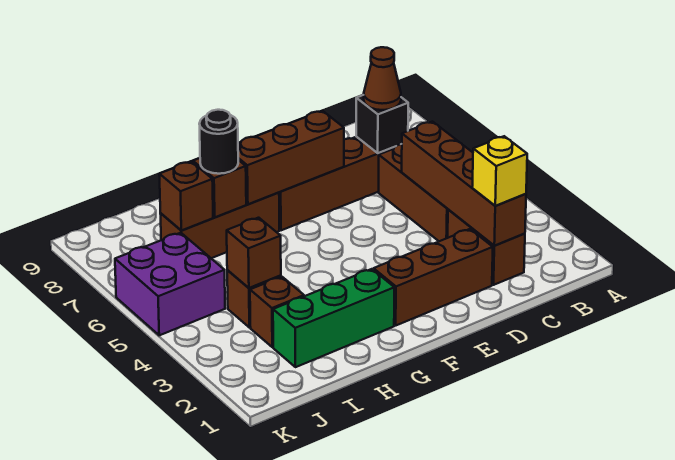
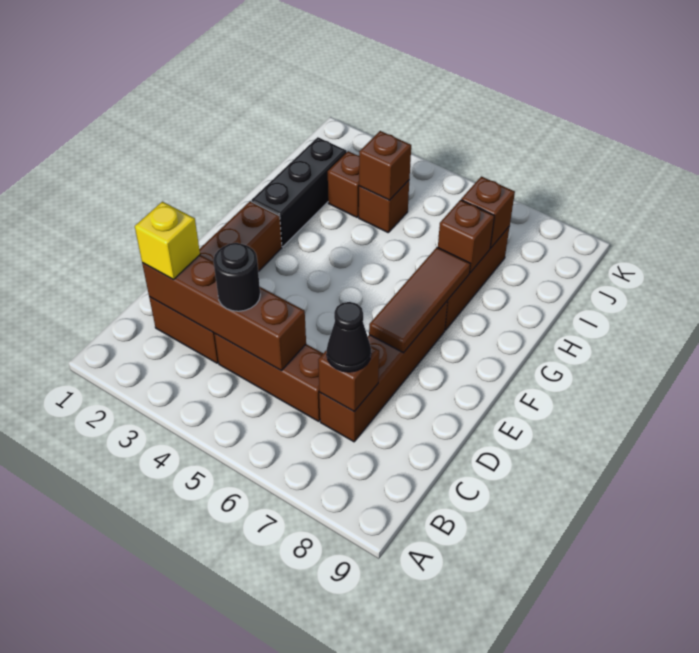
black brick C7 level 2 -> brown brick C7 level 2
brown cone C7 level 3 -> black cone C7 level 3
brown brick E7:G7 level 2 -> brown tile E7:G7 level 2
green brick G2:I2 level 1 -> black brick G2:I2 level 1
black round brick H7 level 3 -> black round brick C4 level 3
purple brick J5:K6 level 1 -> none

